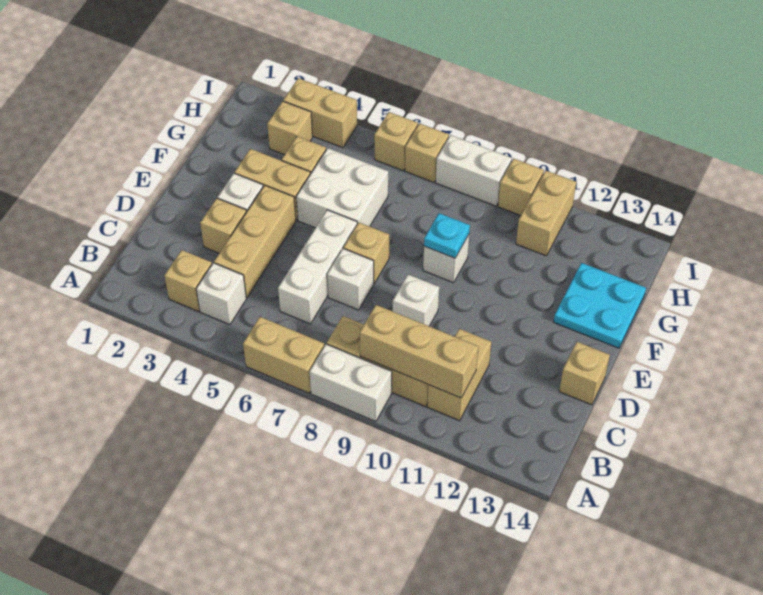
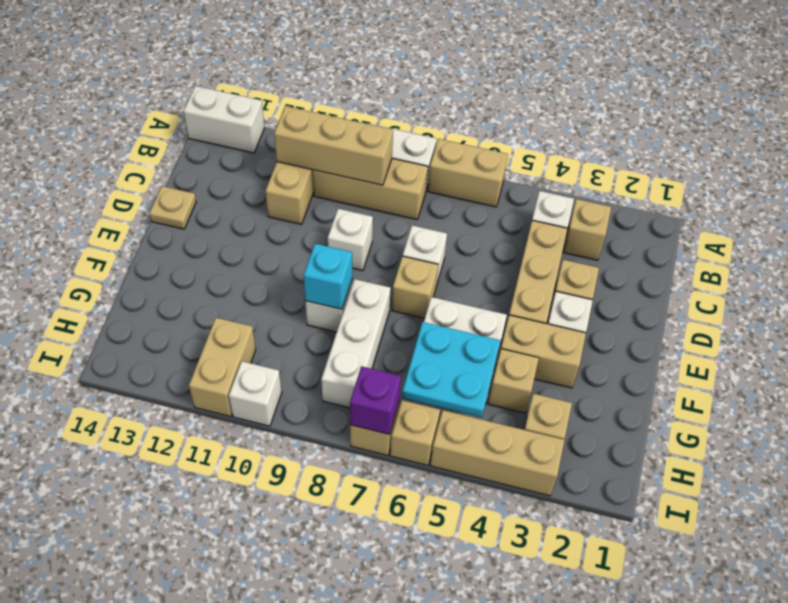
white brick C6:E6 level 1 -> white brick F8:H8 level 1
tan brick D14 level 1 -> tan plate D14 level 1
cyan plate F9 level 2 -> cyan brick F9 level 2
cyan plate F13:G14 level 1 -> cyan plate G5:H6 level 2
tan brick I3:I4 level 1 -> tan brick I3:I5 level 1
none -> purple brick I7 level 2
white brick I8:I9 level 1 -> white brick A13:A14 level 1
tan brick I10 level 1 -> white brick I10 level 1

